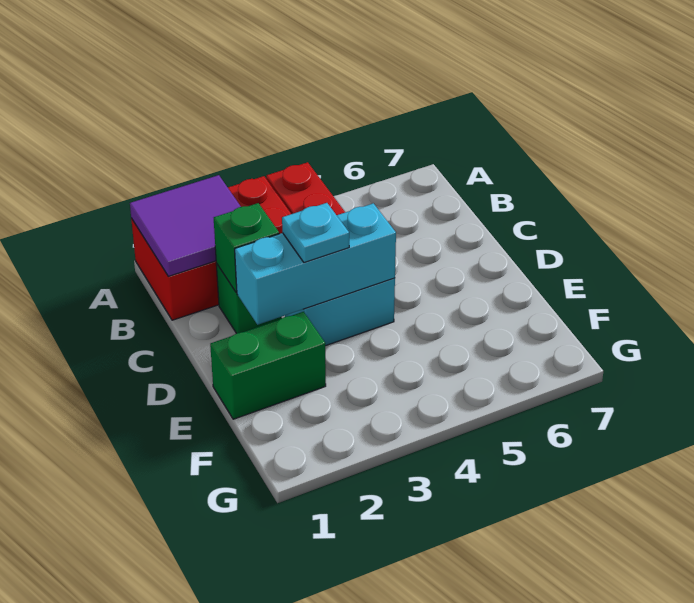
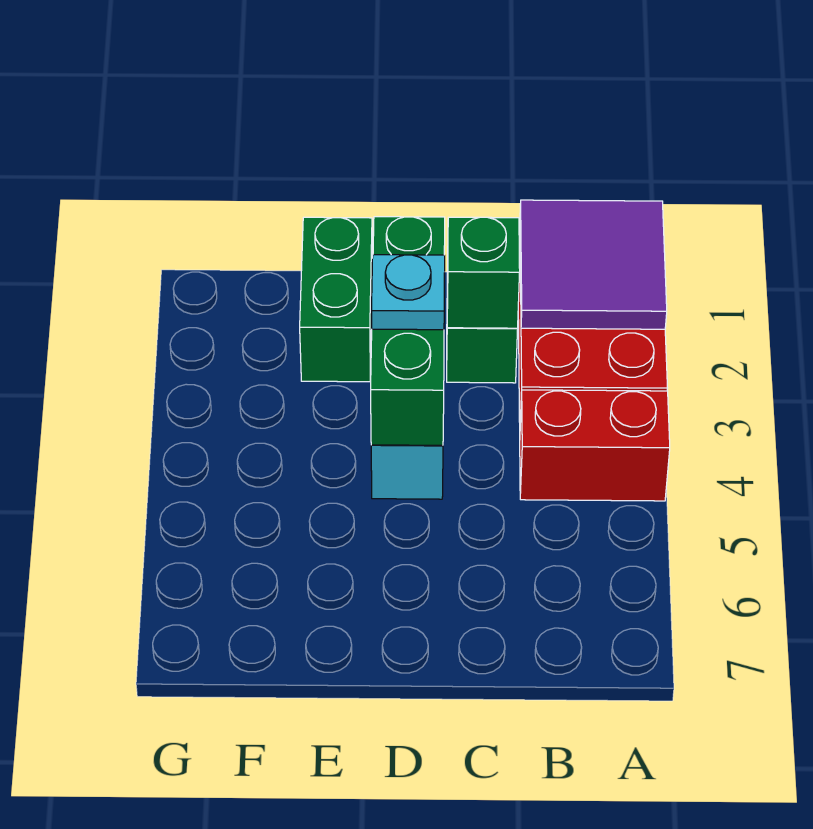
cyan brick D2:D4 level 2 -> green brick D2:D4 level 2

